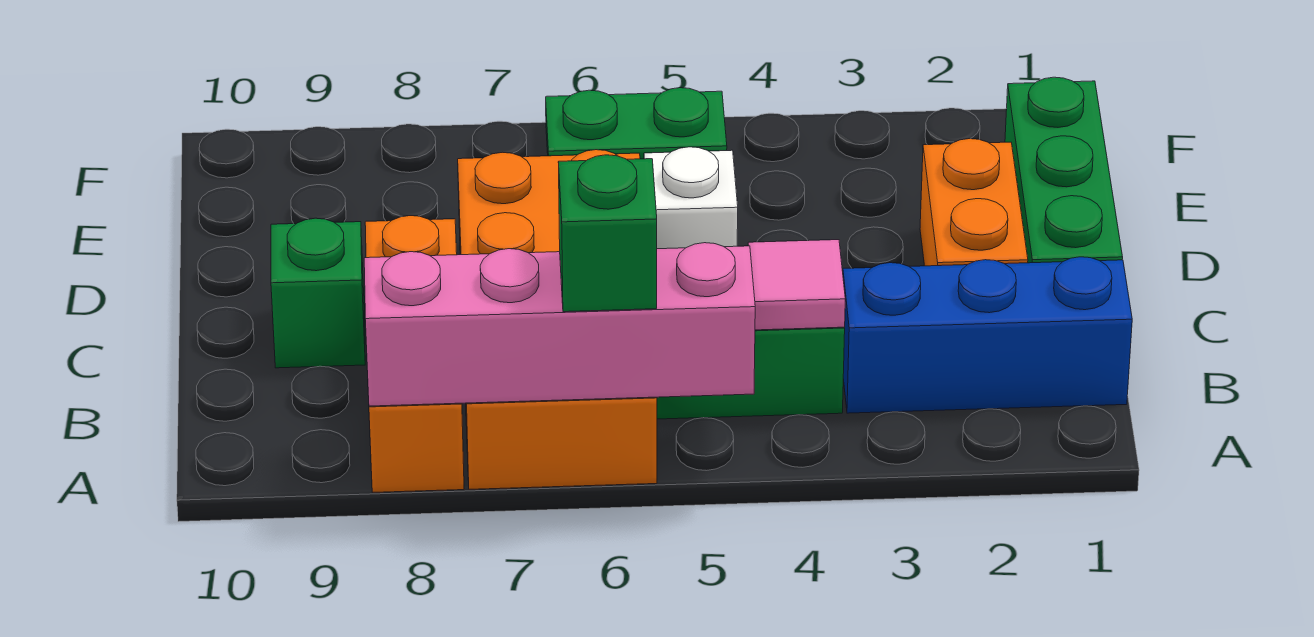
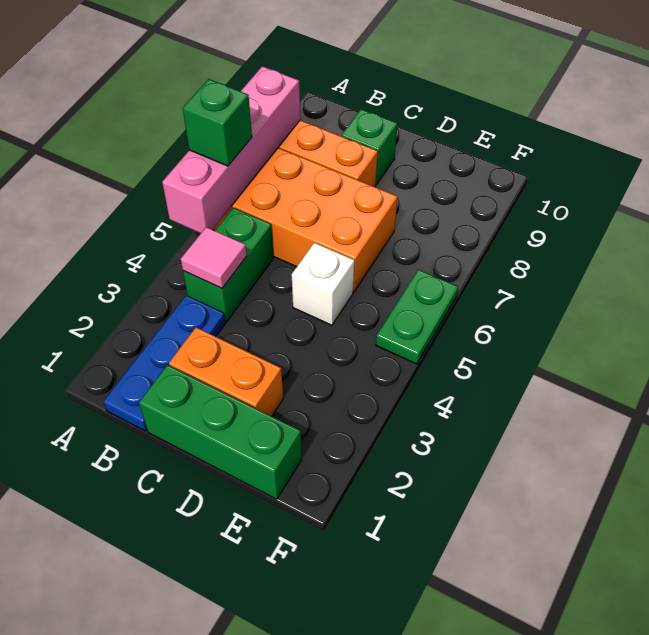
blue brick B1:B3 level 1 -> blue plate B1:B3 level 1

